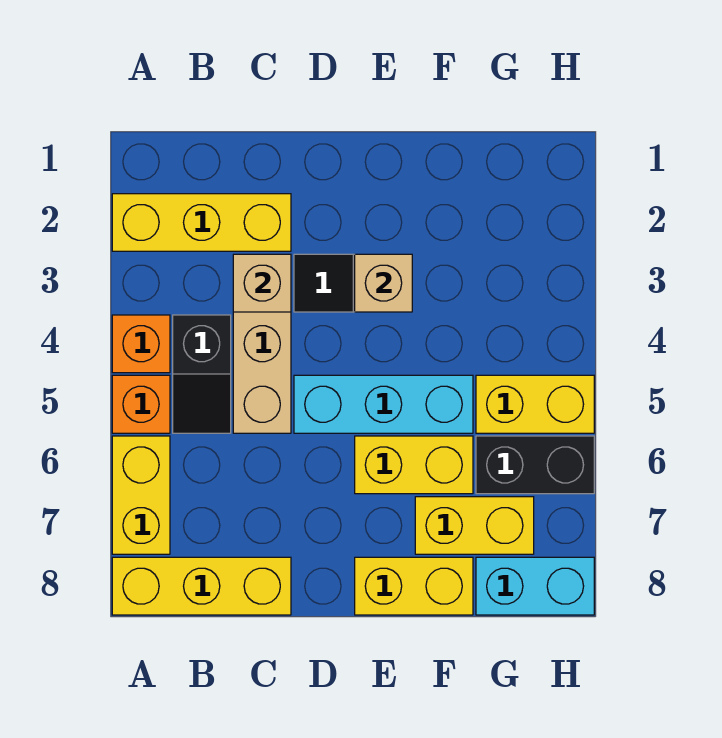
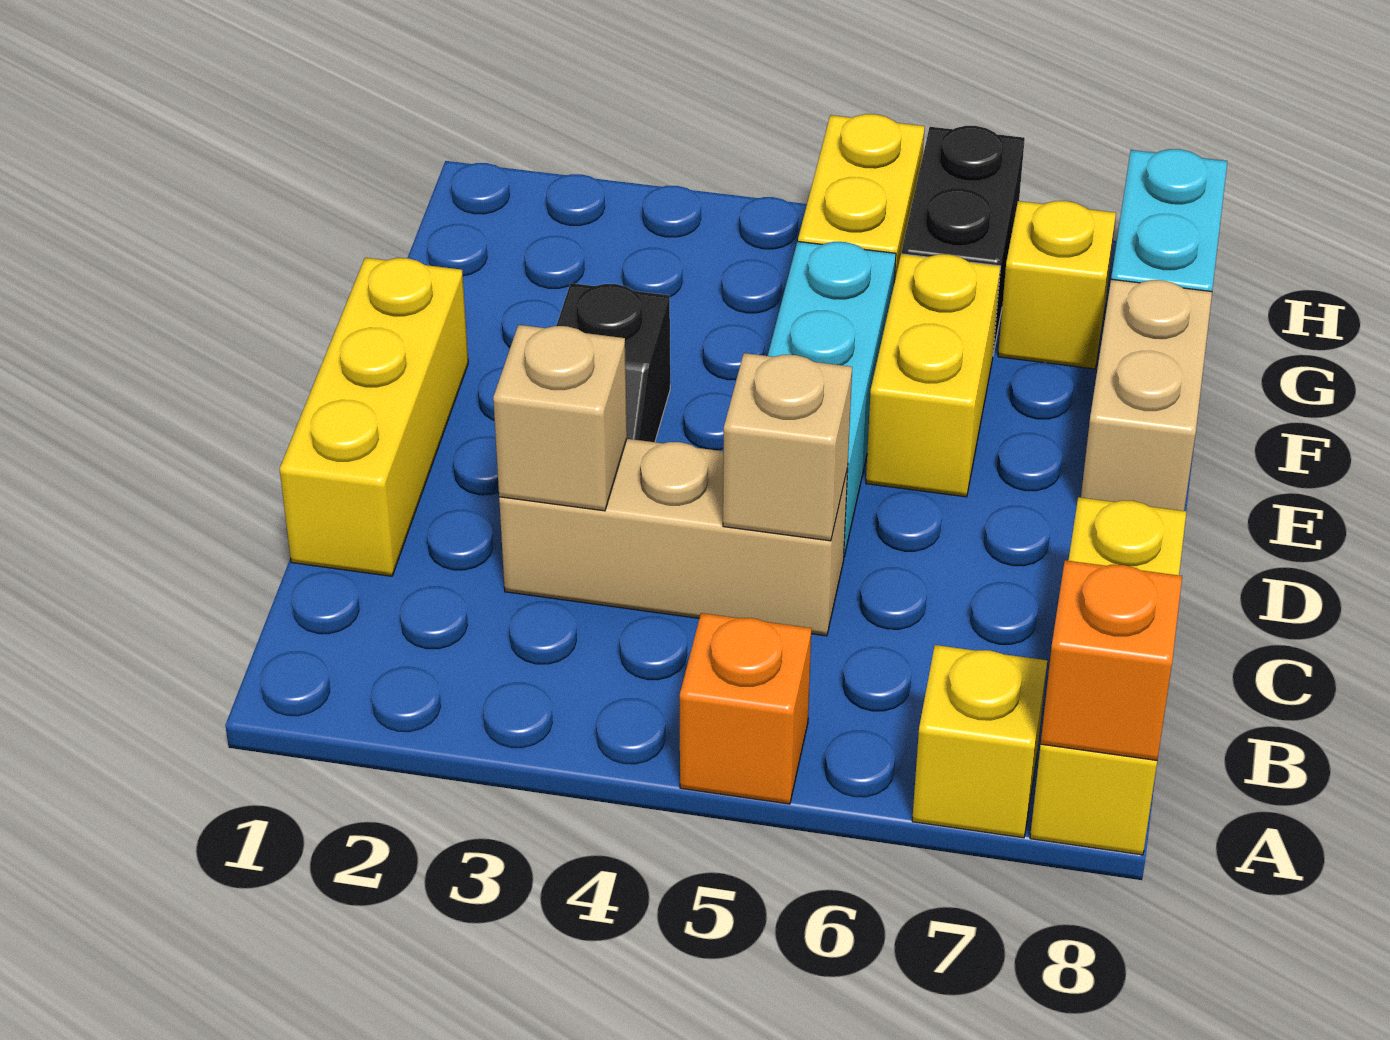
yellow brick A2:C2 level 1 -> yellow brick C1:E1 level 1
orange brick A4 level 1 -> orange brick A8 level 2
yellow brick A6:A7 level 1 -> yellow brick A7 level 1
black slope B4:B5 level 1 top 4 -> none
tan brick E3 level 2 -> tan brick C5 level 2
yellow brick E8:F8 level 1 -> tan brick E8:F8 level 1
yellow brick F7:G7 level 1 -> yellow brick G7 level 1

